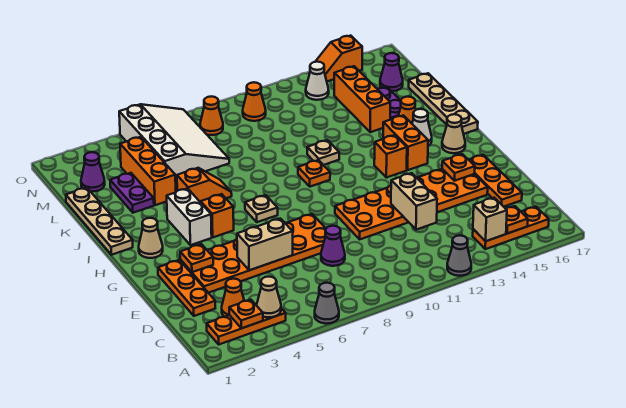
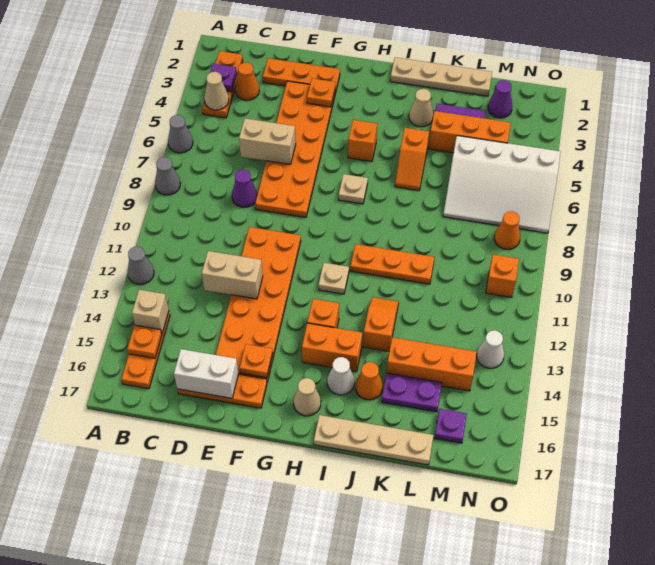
none -> grey cone A8 level 1
orange plate B3 level 2 -> purple plate B3 level 2
tan brick E5:E6 level 2 -> tan brick D6:E6 level 2
tan cone H2 level 1 -> tan cone J3 level 1
white brick H4:I4 level 1 -> white brick D16:E16 level 2
orange plate I10 level 1 -> orange plate I10:K10 level 1
tan plate J11 level 1 -> tan plate H11 level 1
purple cone M16 level 1 -> purple plate M16 level 1
orange cone N10 level 1 -> orange brick N10 level 1
orange slope O14:O15 level 1 top 15 -> orange slope J12:J13 level 1 top 13

